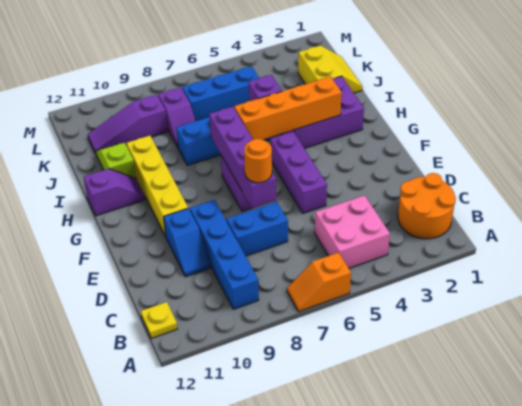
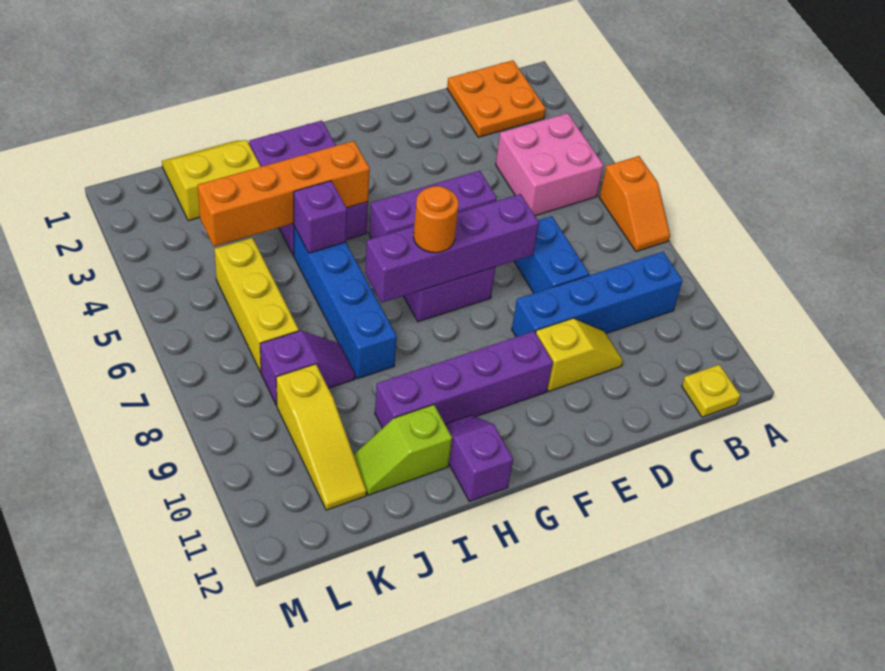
orange round brick B1:C2 level 1 -> orange plate B1:C2 level 1
blue slope D10:E10 level 1 top E -> yellow slope D10:E10 level 1 top E
orange round brick E7 level 3 -> orange round brick G7 level 3
yellow brick F10:I10 level 1 -> purple brick F10:I10 level 1
orange brick H3:H6 level 2 -> orange brick H4:K4 level 2
blue brick K5:K7 level 1 -> yellow brick K5:K7 level 1
purple slope K9:K11 level 1 top 9 -> yellow slope K9:K11 level 1 top 9

